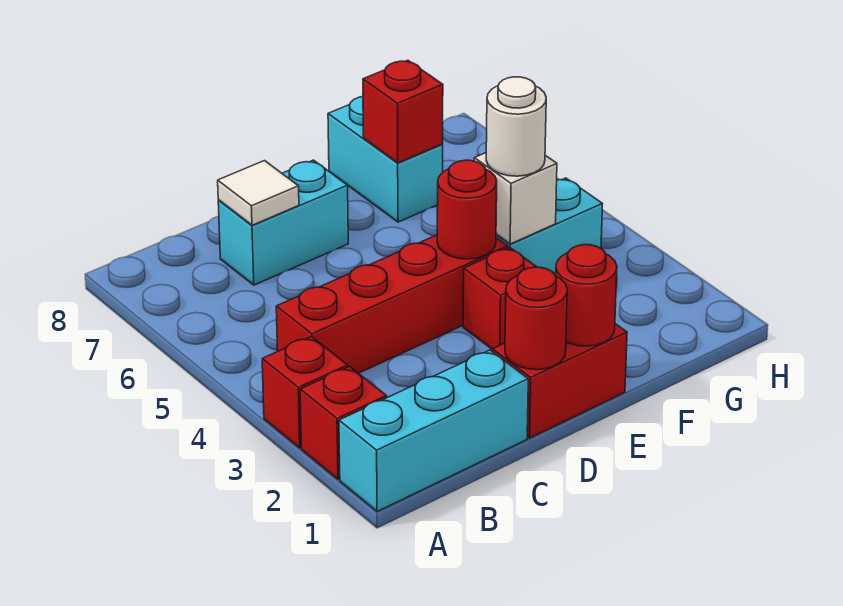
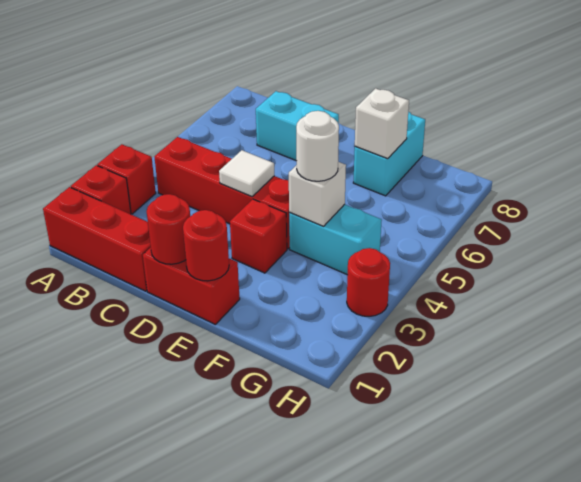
cyan brick A1:C1 level 1 -> red brick A1:C1 level 1
white tile C7 level 2 -> white tile D4 level 2
red round brick E4 level 2 -> red round brick H3 level 1
red brick F7 level 2 -> white brick F7 level 2

